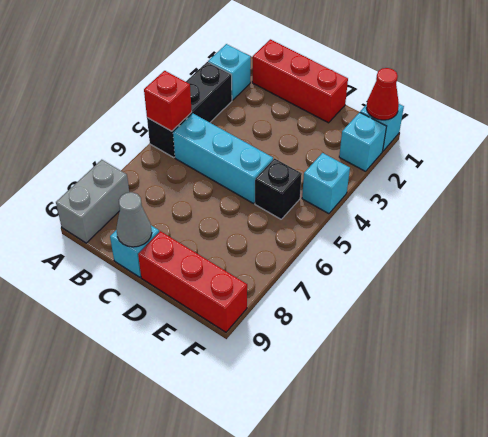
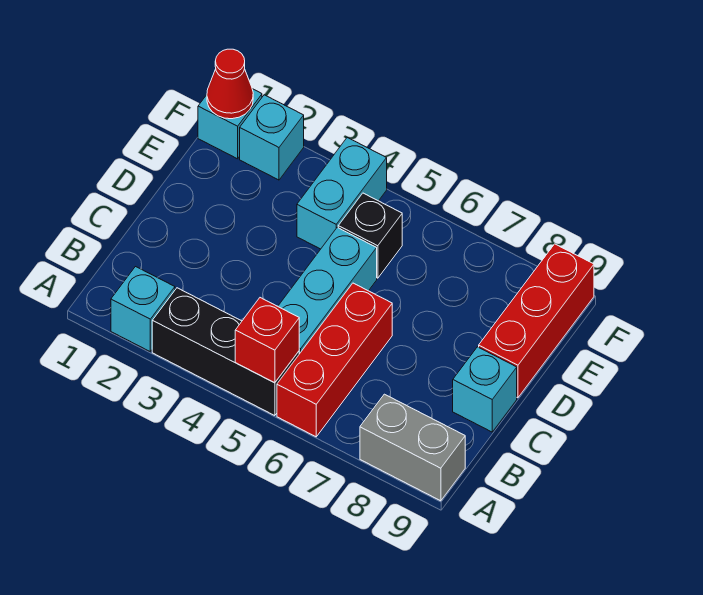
red brick B1:D1 level 1 -> red brick A6:C6 level 1
grey cone C9 level 2 -> none
cyan brick F4 level 1 -> cyan brick E4:F4 level 1

